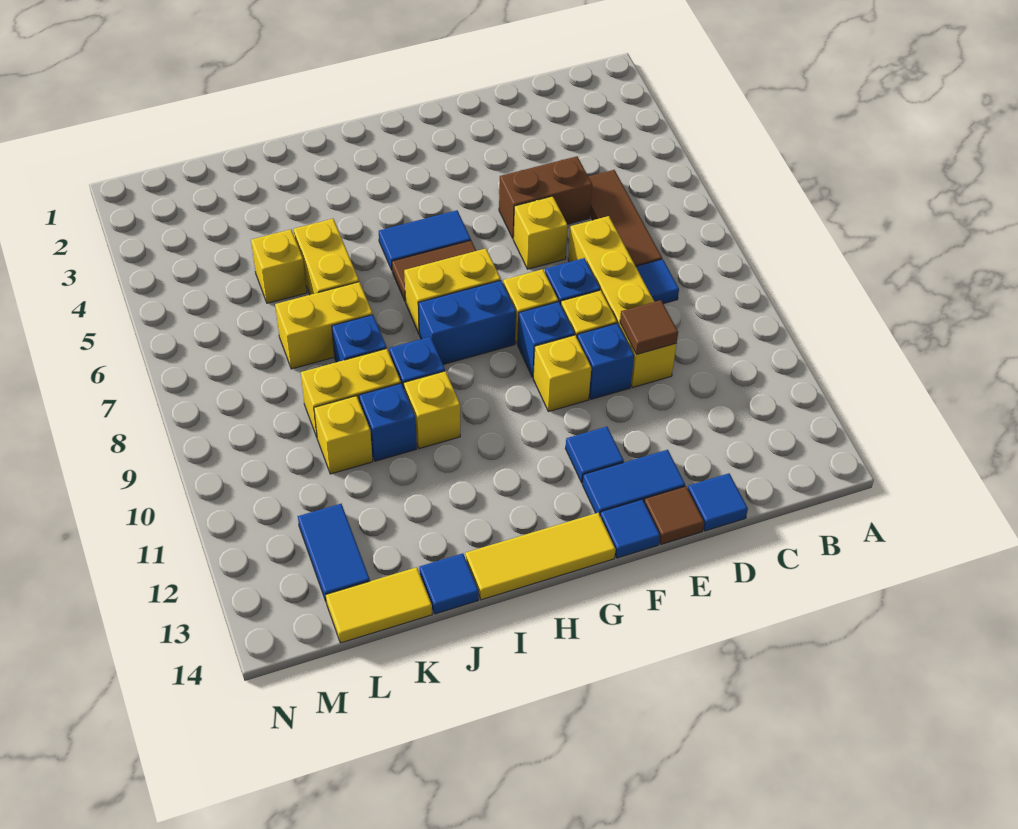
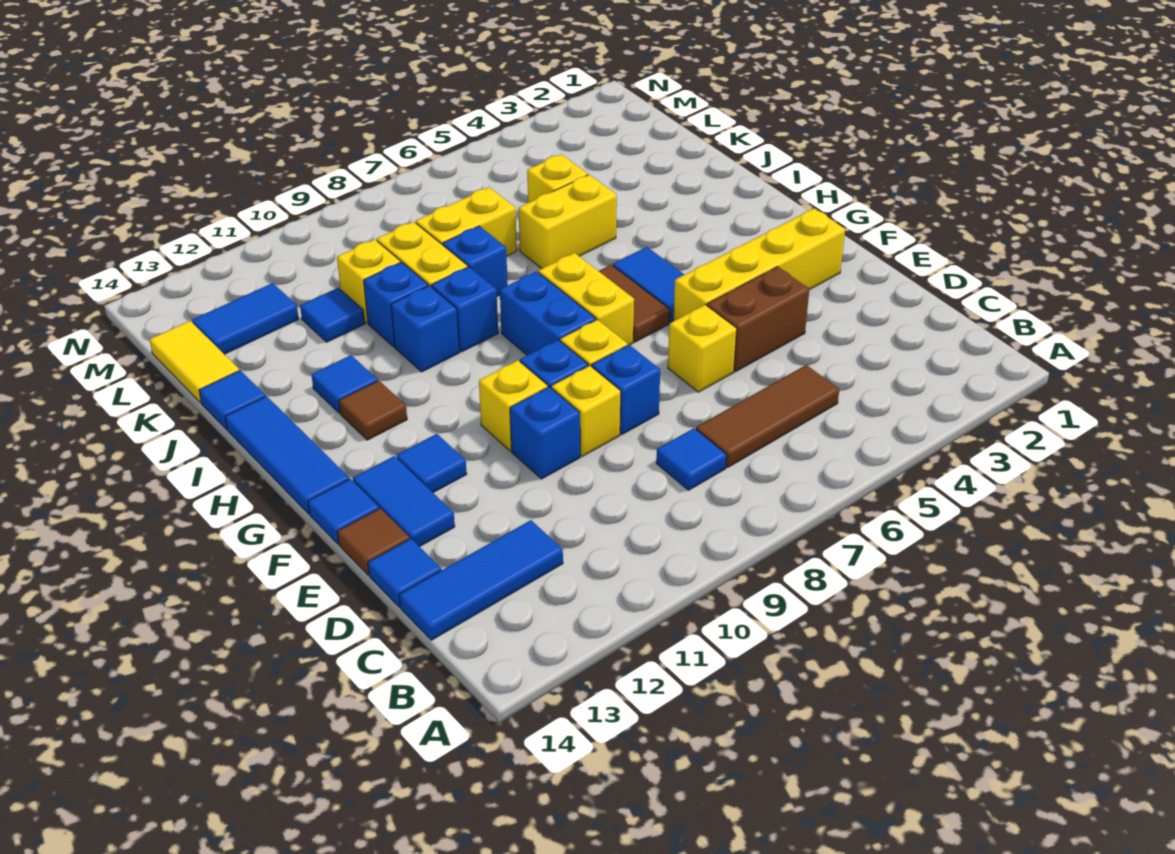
none -> blue tile C12:C14 level 1
brown brick D5:E5 level 1 -> brown brick E4:E5 level 1
yellow brick D7:D10 level 1 -> yellow brick F2:F5 level 1
brown tile D10 level 2 -> brown tile H12 level 1
yellow tile G14:I14 level 1 -> blue tile G14:I14 level 1
yellow brick I10 level 1 -> blue brick I10 level 1
none -> blue tile I12 level 1
yellow brick J7:K7 level 1 -> yellow brick K7:K8 level 1
none -> blue tile K11 level 1

